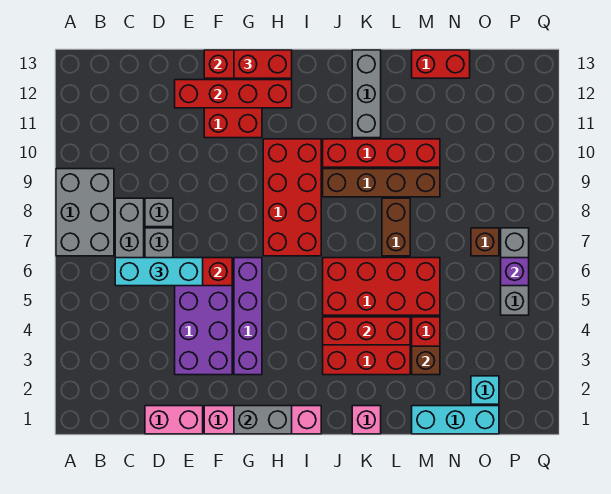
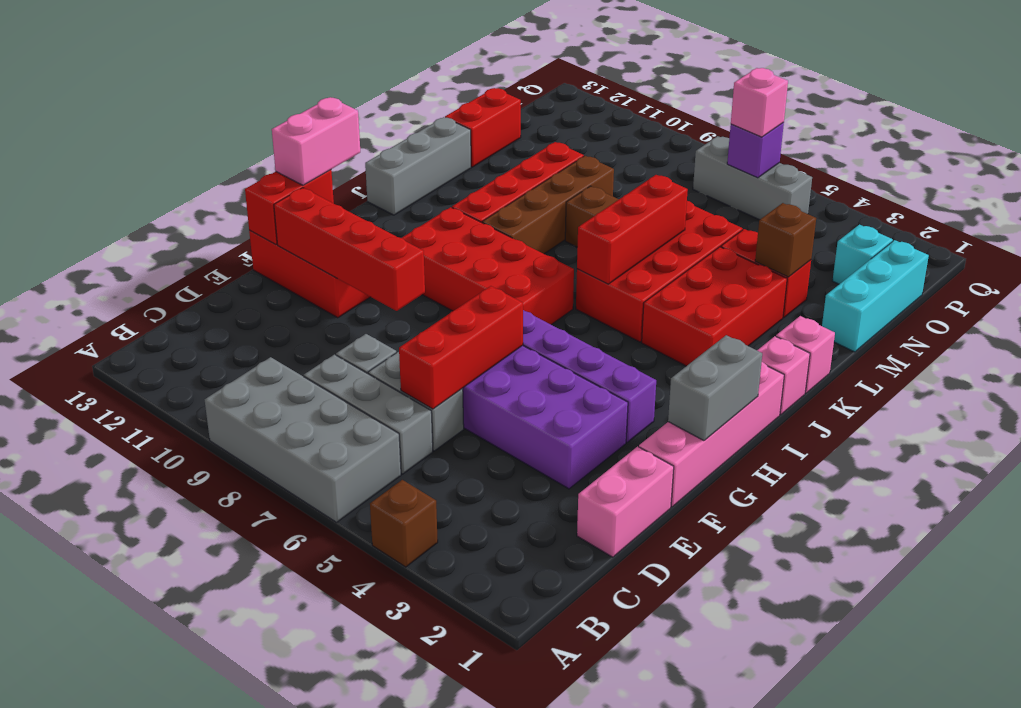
grey brick A7:B9 level 1 -> grey brick A6:B9 level 1
cyan brick C6:E6 level 3 -> none
red brick E12:H12 level 2 -> red brick F9:F12 level 2
red brick G13:H13 level 3 -> pink brick G13:H13 level 3
none -> pink brick J1 level 1
red brick J4:L4 level 2 -> red brick J6:L6 level 2
grey brick K11:K13 level 1 -> grey brick J13:L13 level 1
brown brick O7 level 1 -> brown brick A4 level 1
none -> pink brick P6 level 3

